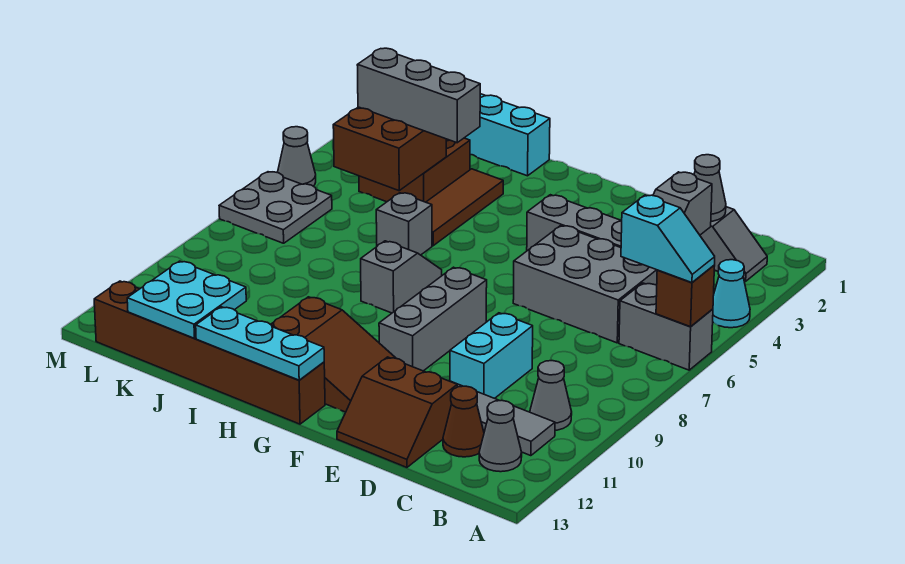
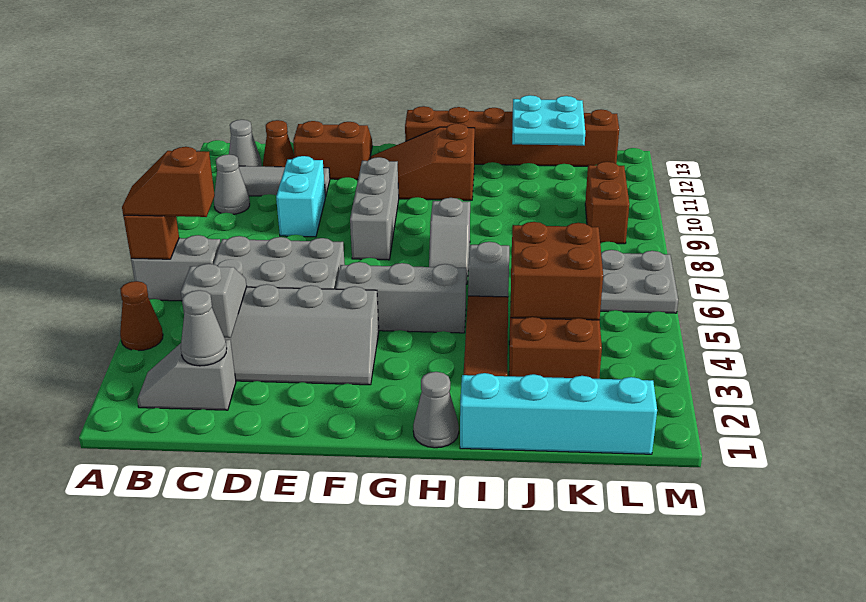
cyan cone A4 level 1 -> brown cone A4 level 1
cyan slope A6:B6 level 3 top B -> brown slope A6:B6 level 3 top B
cyan plate G13:I13 level 2 -> none
grey brick I4:K4 level 3 -> grey brick F5:H5 level 1
none -> brown brick L9:L10 level 1
grey cone M5 level 1 -> grey cone H1 level 1

